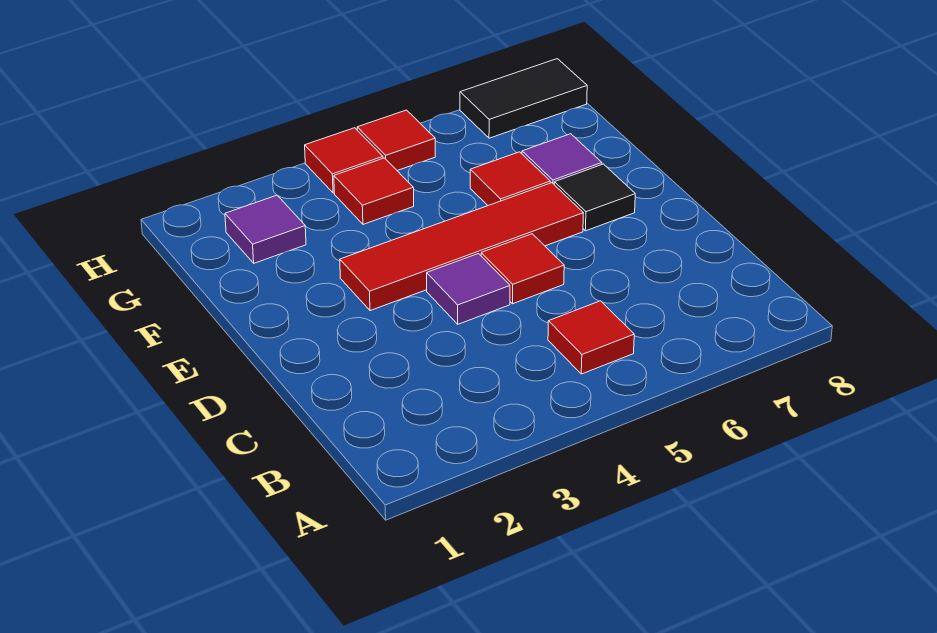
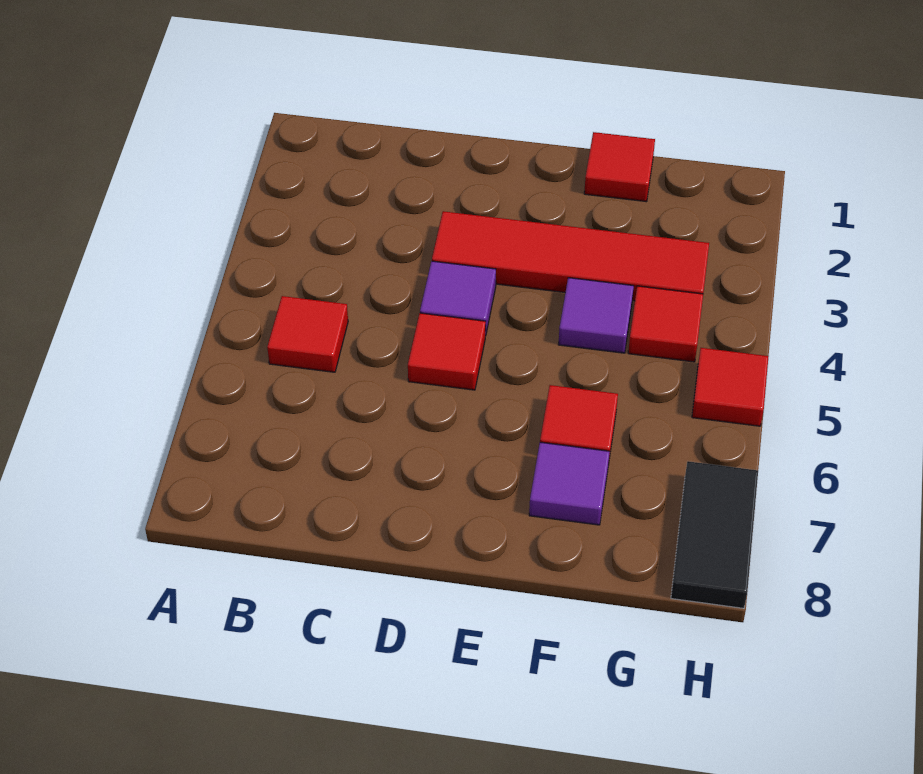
red tile E3:E6 level 1 -> red tile D3:G3 level 1
black tile E7 level 1 -> none
purple tile G2 level 1 -> purple tile F4 level 1
red tile H4 level 1 -> red tile F1 level 1

